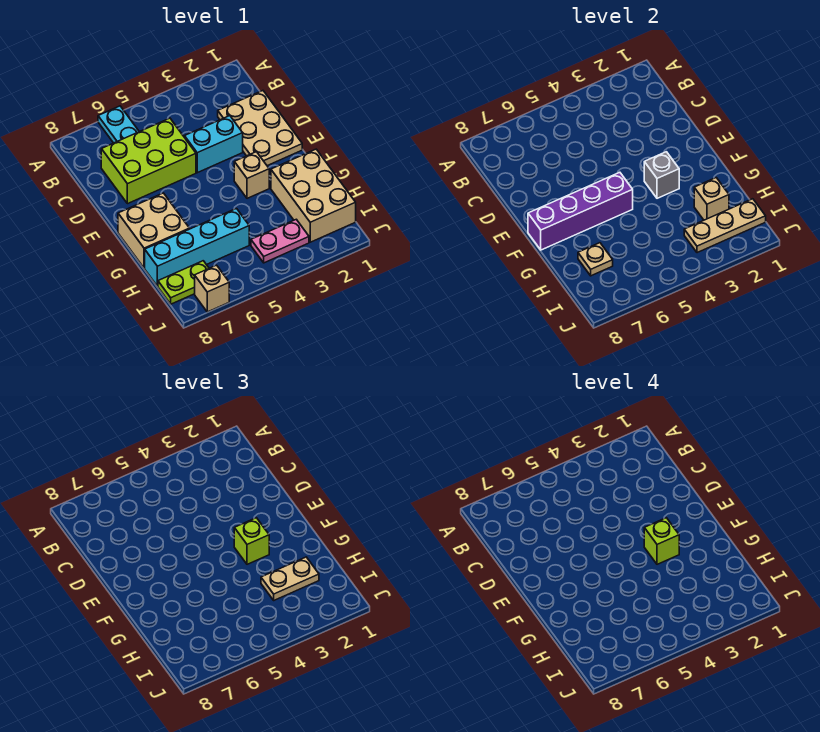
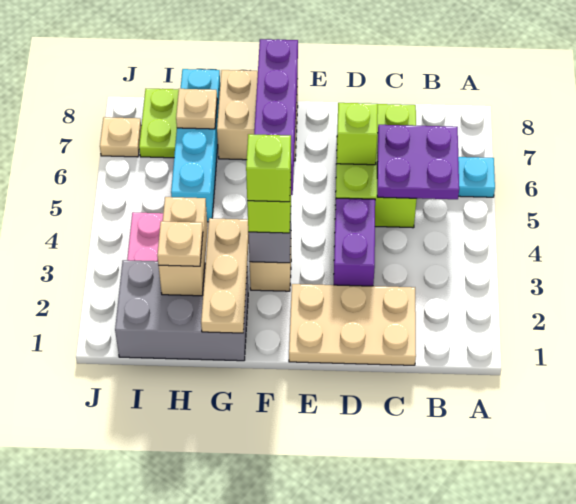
none -> purple plate B5:C6 level 2
cyan brick D3:D4 level 1 -> purple brick D3:D4 level 1
none -> lime brick D6 level 2
tan brick G1:I2 level 1 -> grey brick G1:I2 level 1
tan brick H2 level 2 -> tan brick H2:H3 level 2
tan plate H2:H3 level 3 -> tan plate H2 level 3
tan plate I1:I3 level 2 -> tan plate G1:G3 level 2
tan brick J7 level 1 -> tan plate J7 level 1

